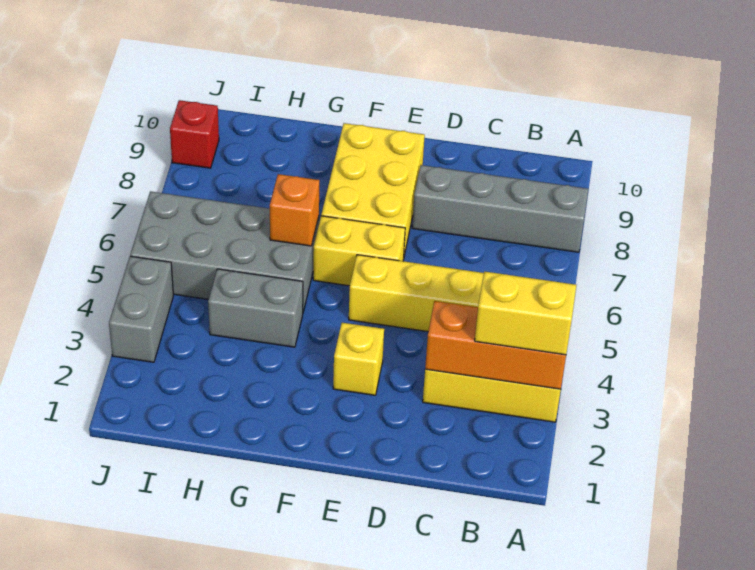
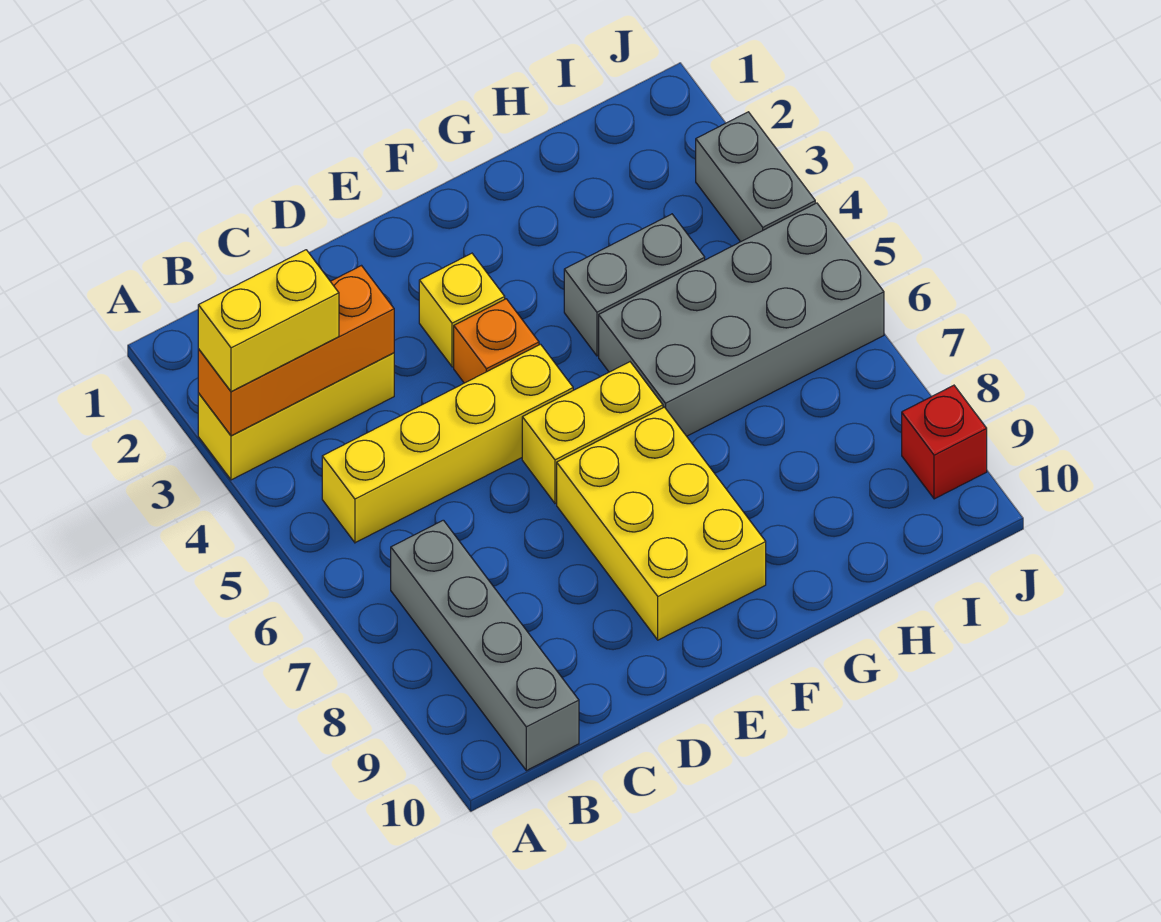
grey brick A8:D8 level 1 -> grey brick B7:B10 level 1
orange brick G6 level 2 -> orange brick E4 level 1

